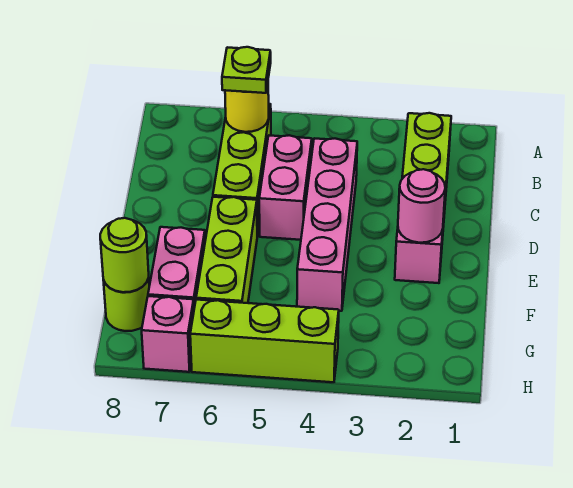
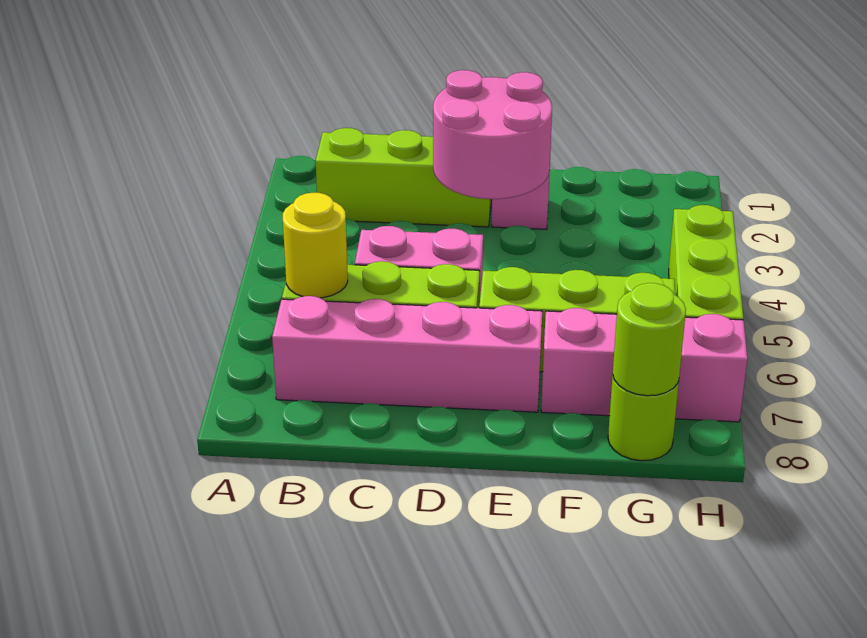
lime plate B6 level 3 -> none
pink brick C4:F4 level 1 -> pink brick B7:E7 level 1
pink round brick E2 level 2 -> pink round brick D2:E3 level 2

